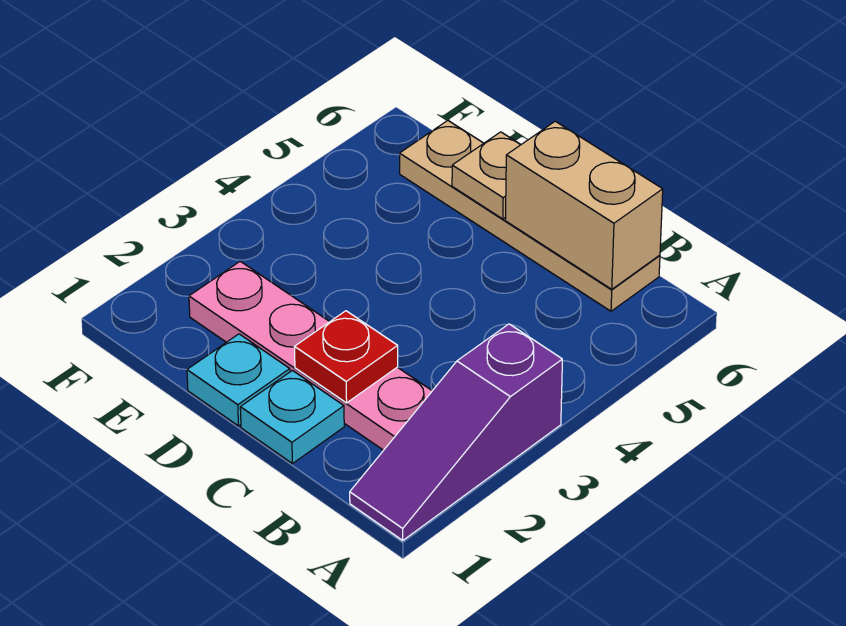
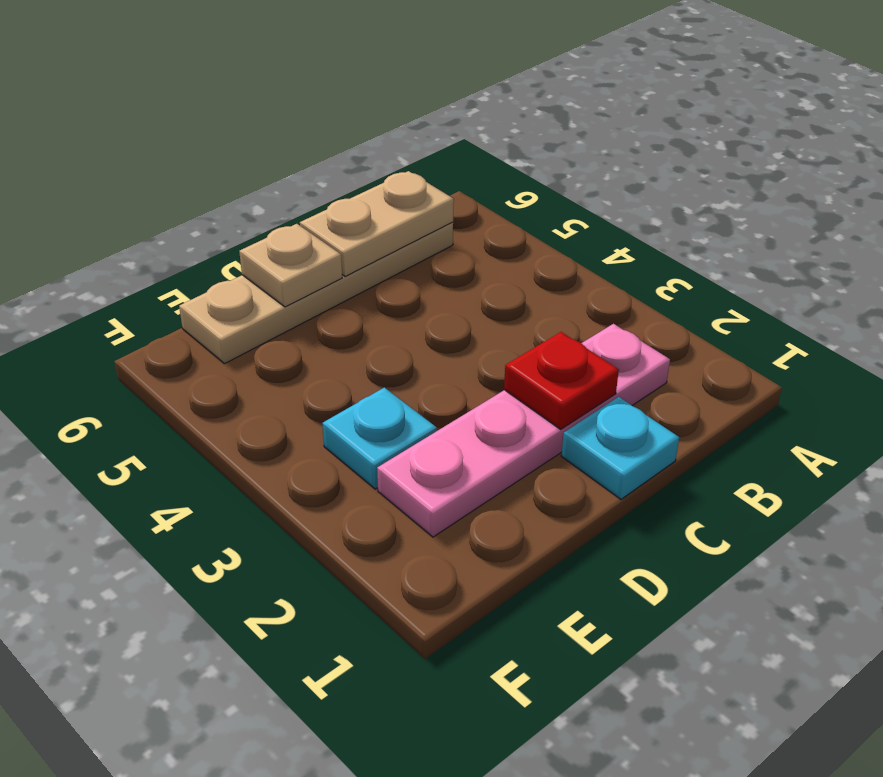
purple slope A1:A3 level 1 top 3 -> none
tan brick B6:C6 level 2 -> tan plate B6:C6 level 2
cyan plate D1 level 1 -> cyan plate E3 level 1

